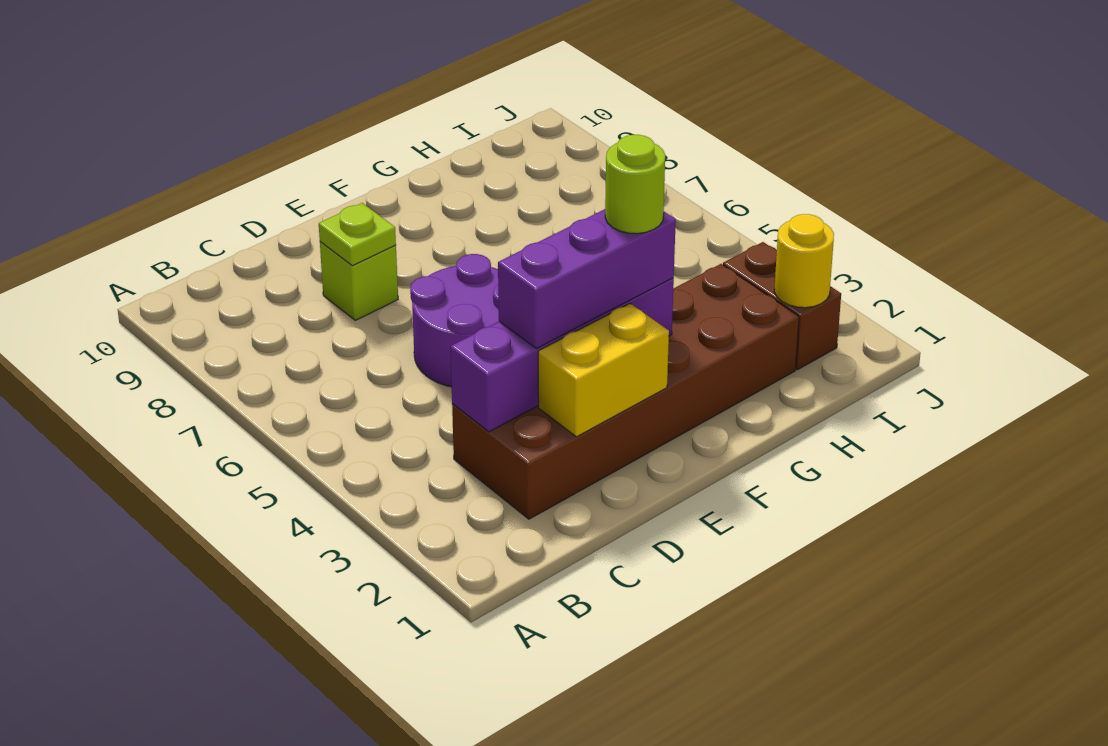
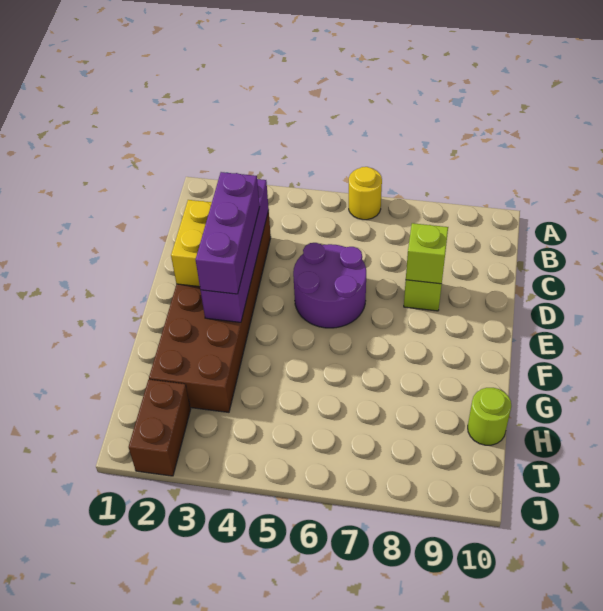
lime plate D8 level 2 -> lime brick D8 level 2
lime round brick F3 level 4 -> lime round brick H10 level 1
brown brick I2:I3 level 1 -> brown brick I2:J2 level 1
yellow round brick I2 level 2 -> yellow round brick A6 level 1

